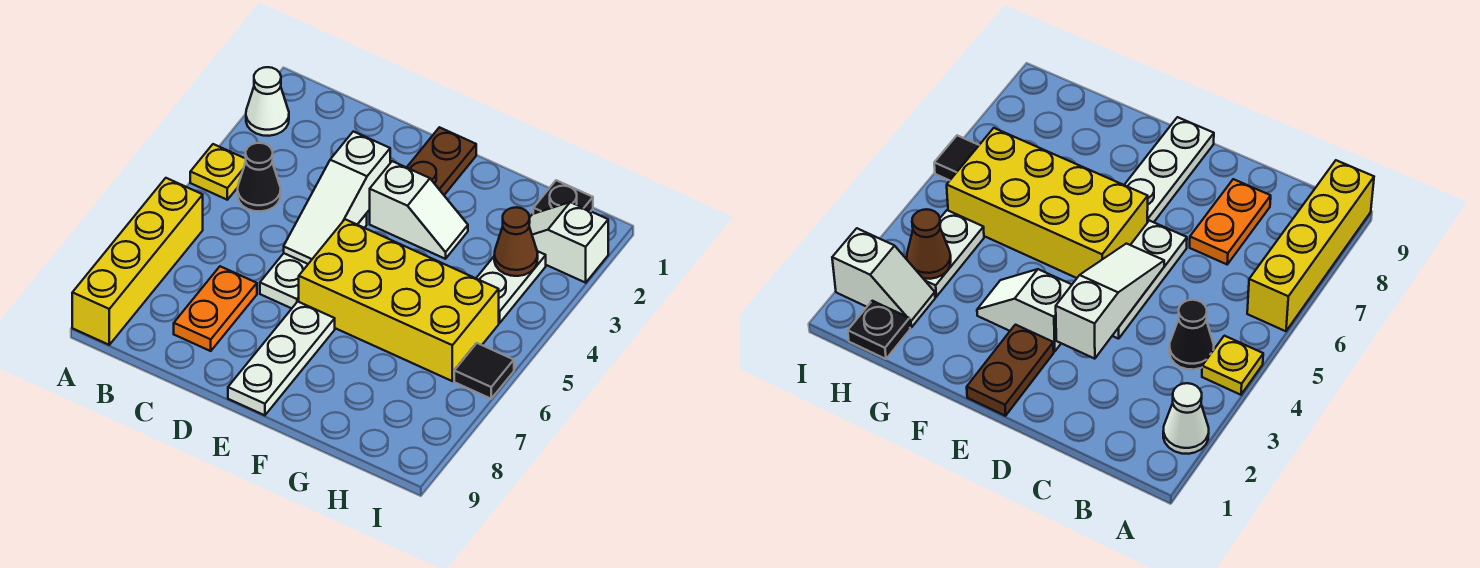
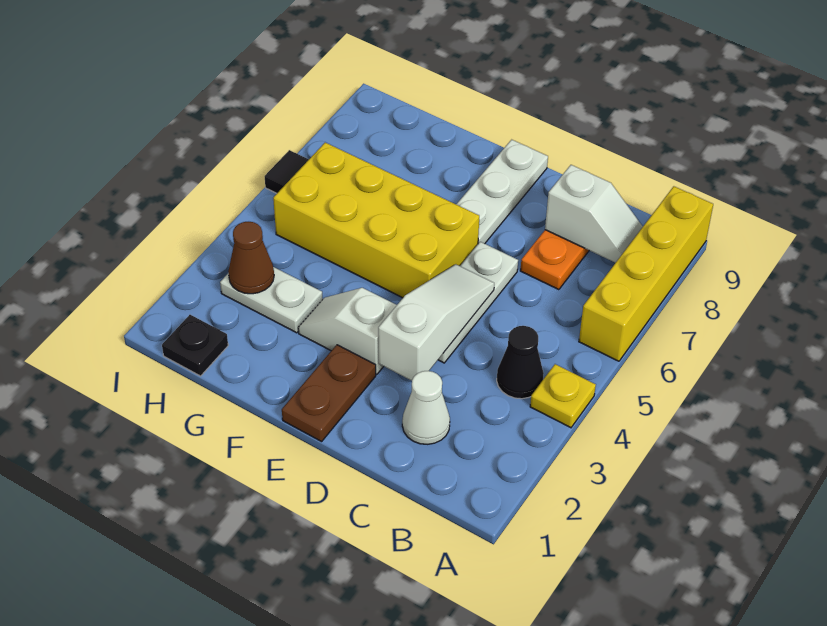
white cone A2 level 1 -> white cone C2 level 1
white slope H2:I2 level 1 top I -> white slope B8:C8 level 2 top C
white plate H3:H4 level 1 -> white plate G3:H3 level 1

